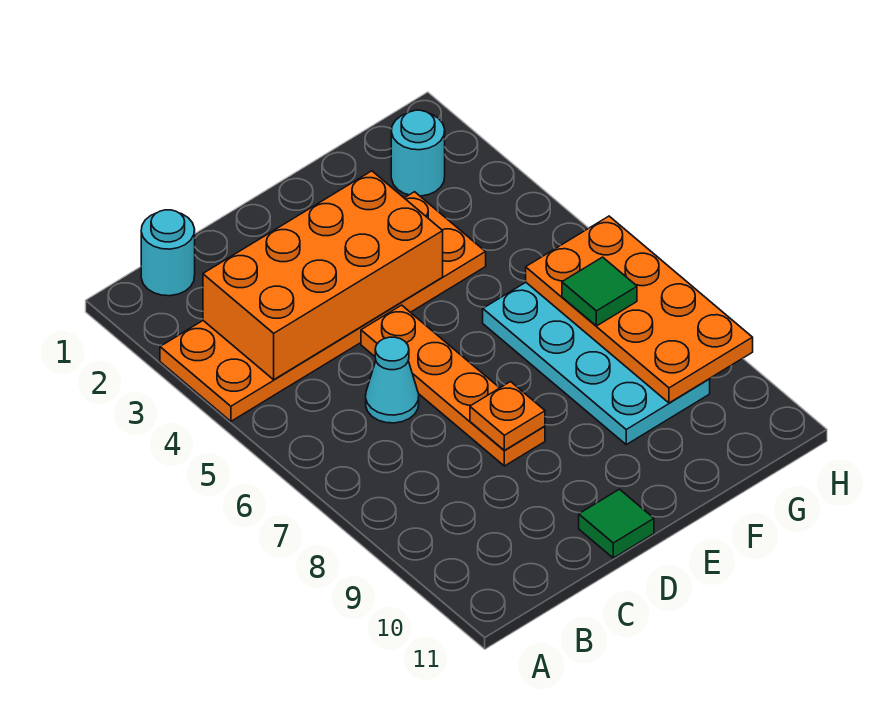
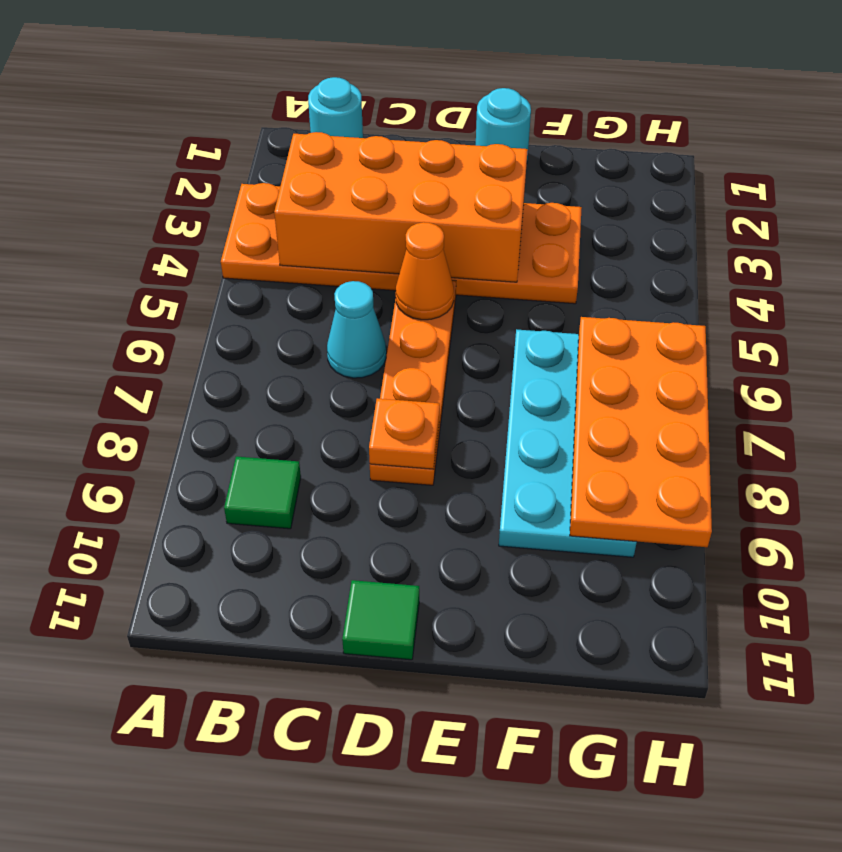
none -> orange cone D5 level 2
cyan round brick G2 level 1 -> cyan round brick E1 level 1
green tile G7 level 3 -> green tile B9 level 1

